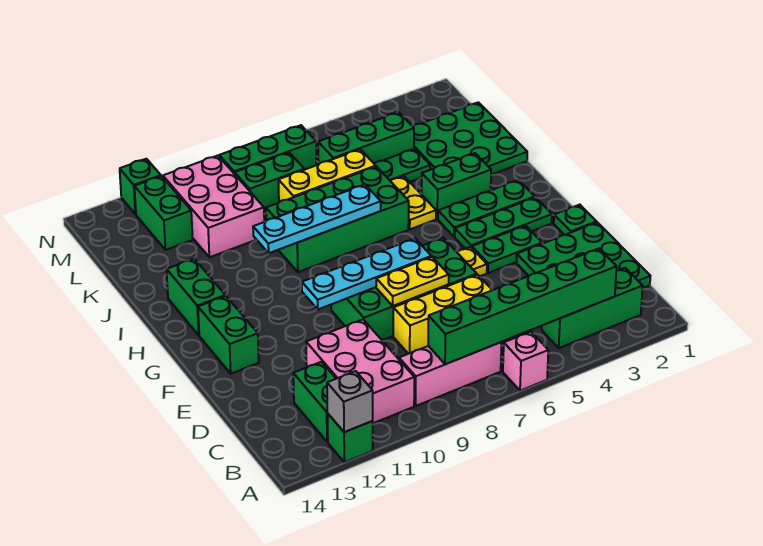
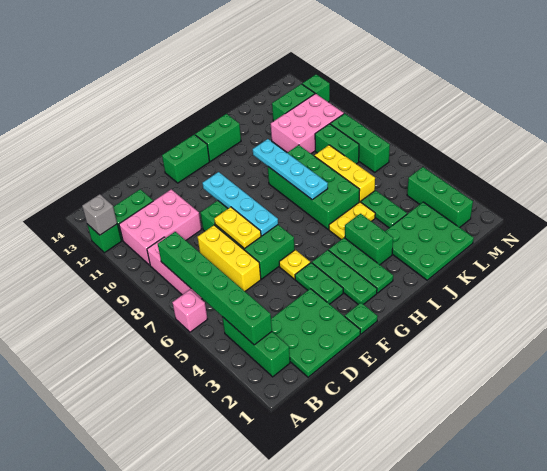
green brick L4:L6 level 1 -> green brick M2:M4 level 1

